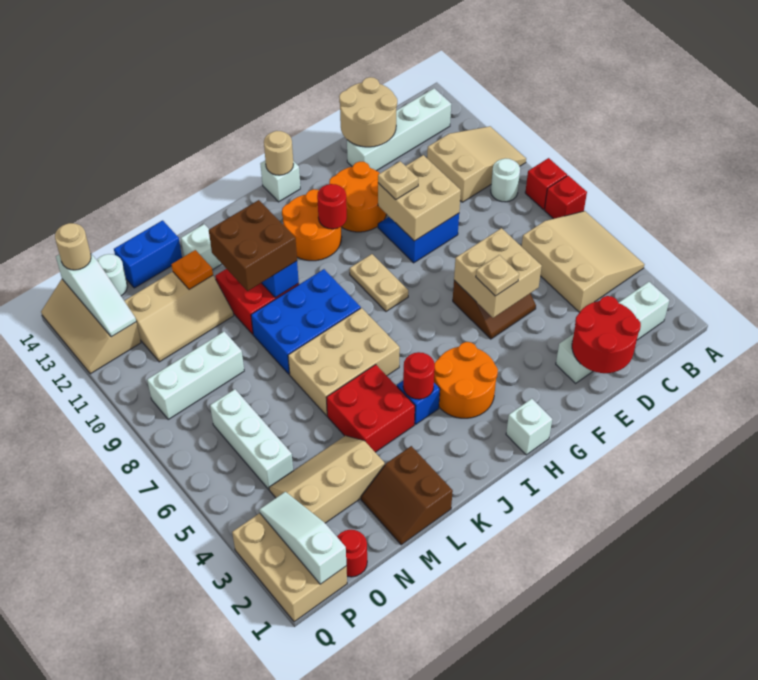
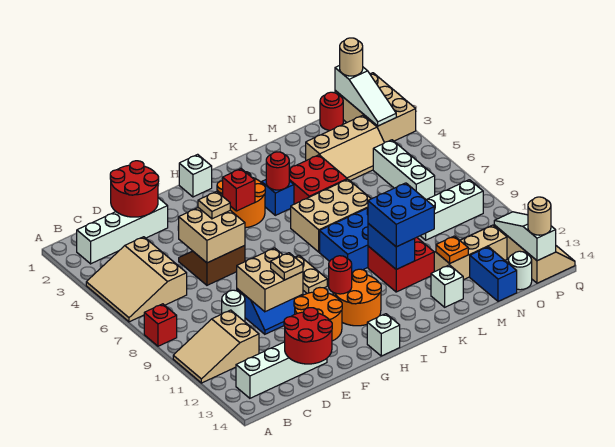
red brick A7 level 1 -> red brick H4 level 2
white round brick B9 level 1 -> white round brick D9 level 1
tan round brick D13:E14 level 2 -> red round brick D13:E14 level 2
tan round brick H14 level 2 -> tan round brick P1 level 3
brown brick K10:L11 level 3 -> blue brick K10:L11 level 3
brown slope L1:M2 level 1 top L -> none
blue brick M14:N14 level 1 -> blue brick N13:N14 level 1

